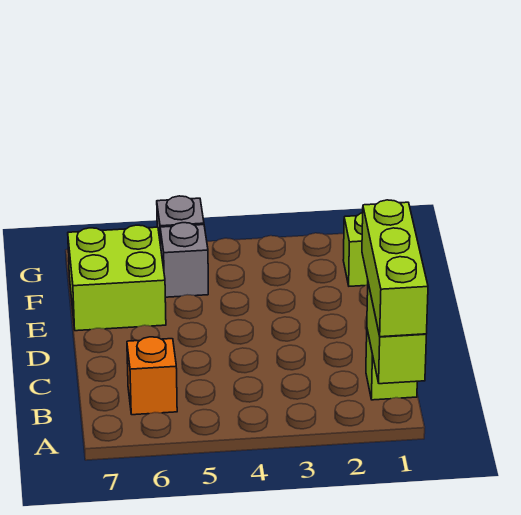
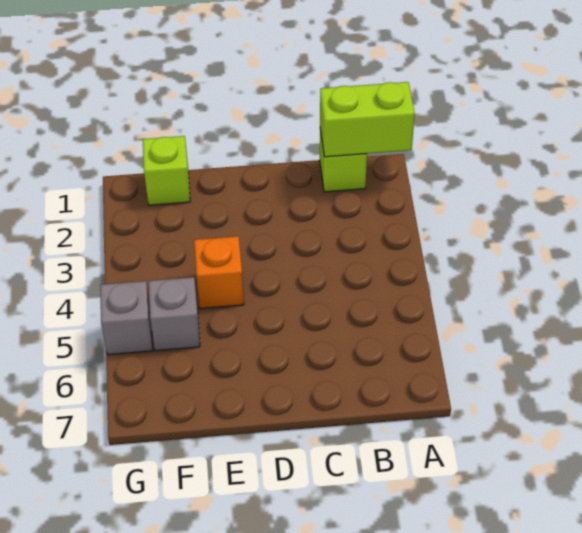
lime brick A1:C1 level 3 -> none
orange brick B6 level 1 -> orange brick E4 level 1
lime brick E6:F7 level 1 -> none

